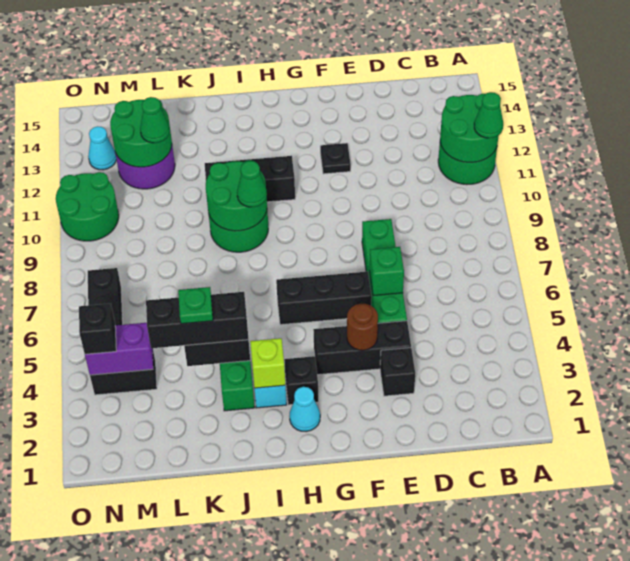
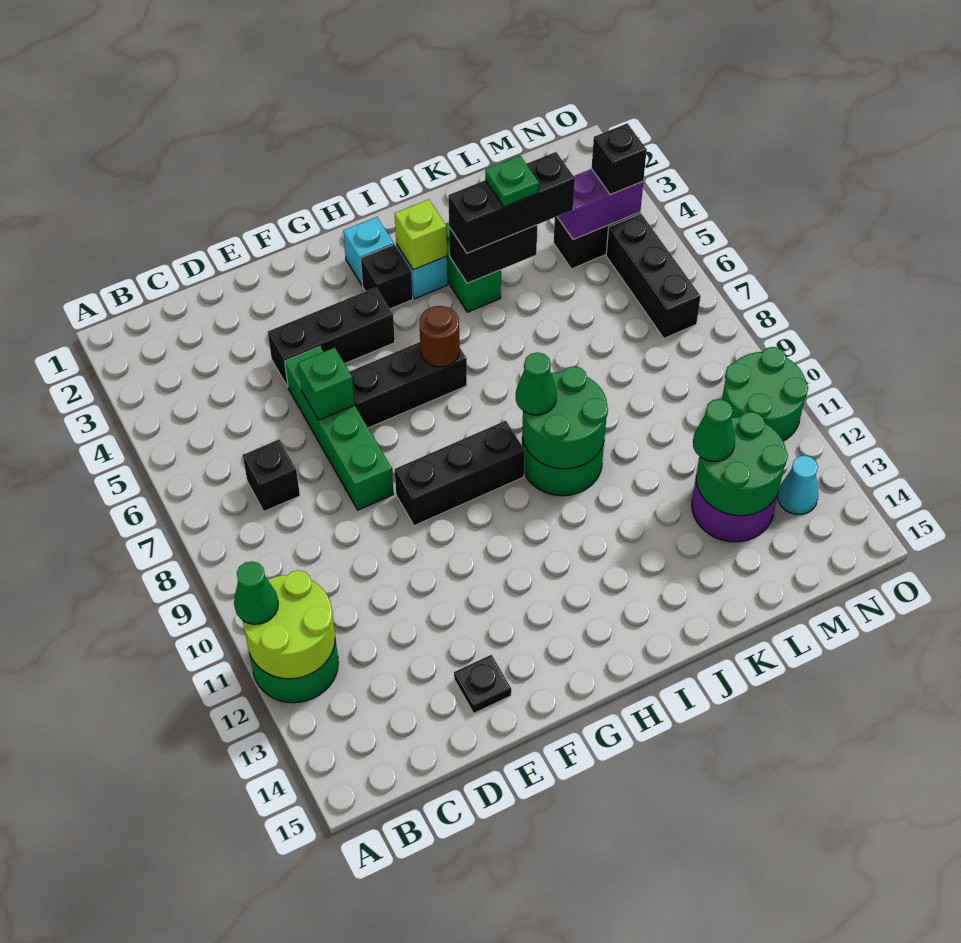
green round brick A11:B12 level 2 -> lime round brick A11:B12 level 2
black brick E3 level 1 -> black brick C7 level 1
brown round brick F4 level 2 -> brown round brick H6 level 2
black plate F12 level 1 -> black plate E14 level 1
cyan cone H2 level 1 -> cyan brick H2 level 1
black brick H11:J11 level 1 -> black brick F9:H9 level 1

